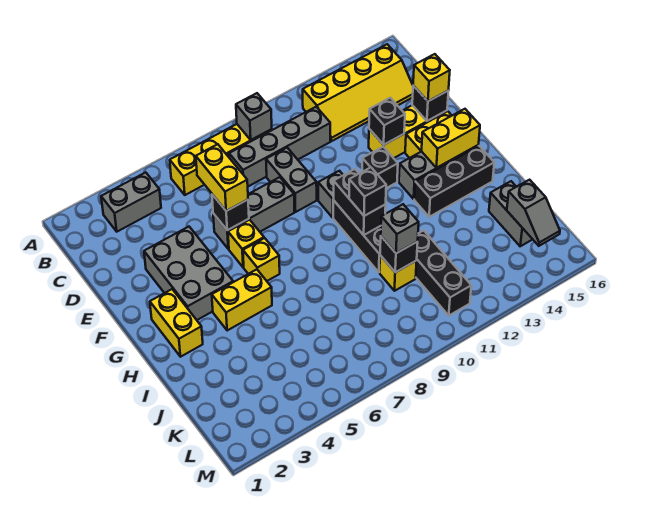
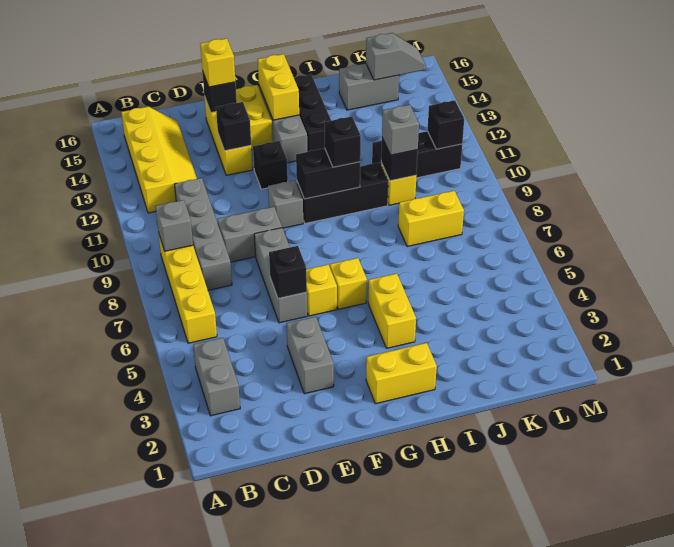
yellow brick D6:E6 level 3 -> yellow brick J8:K8 level 1
grey brick E3:G4 level 1 -> grey brick E3:E4 level 1
none -> black brick L11 level 2

